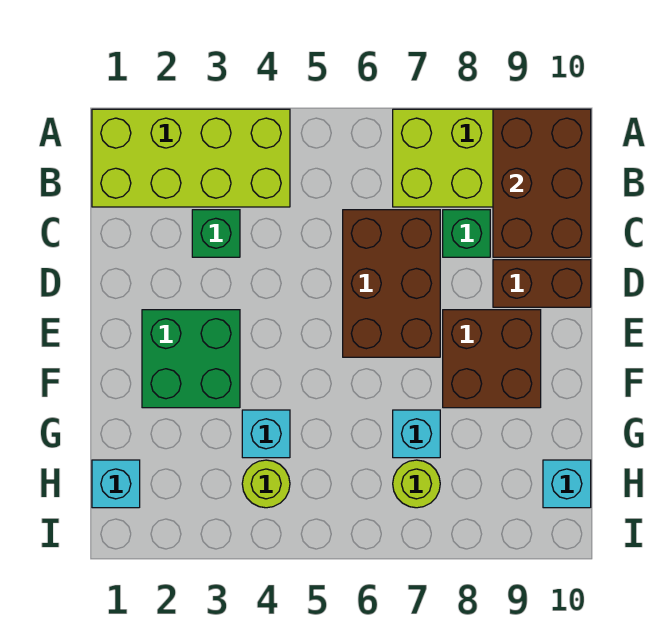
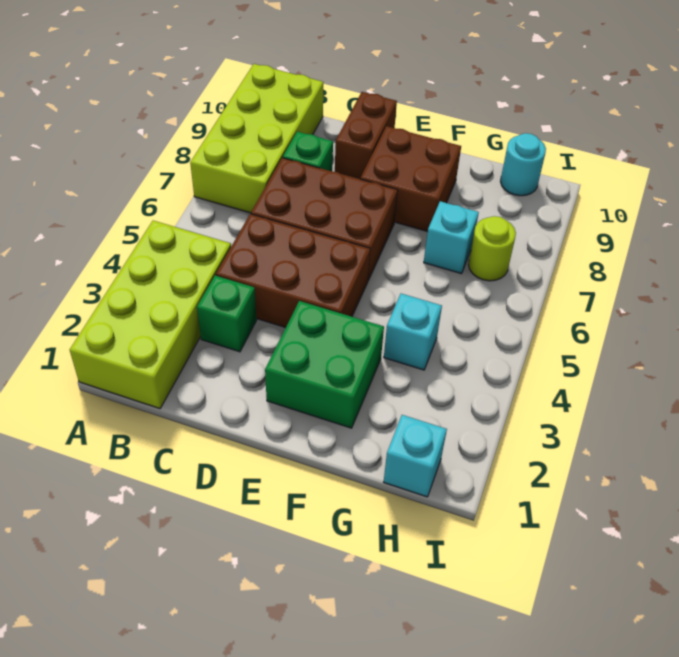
brown brick A9:C10 level 2 -> brown brick C4:E5 level 1
lime round brick H4 level 1 -> none
cyan brick H10 level 1 -> cyan round brick H10 level 1

